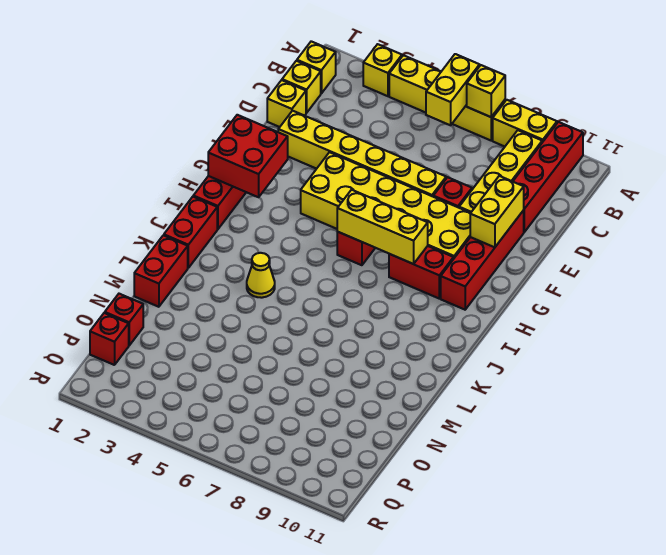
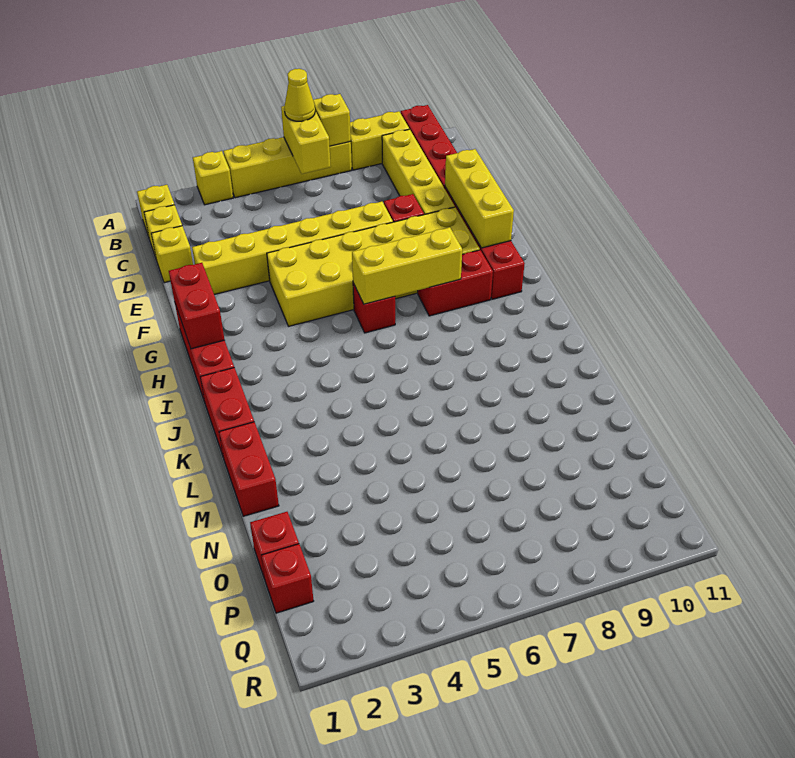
yellow brick E10:F10 level 2 -> yellow brick E10:G10 level 2
red brick G1:H2 level 2 -> red brick G1:H1 level 2
yellow cone K4 level 1 -> yellow cone A6 level 3

